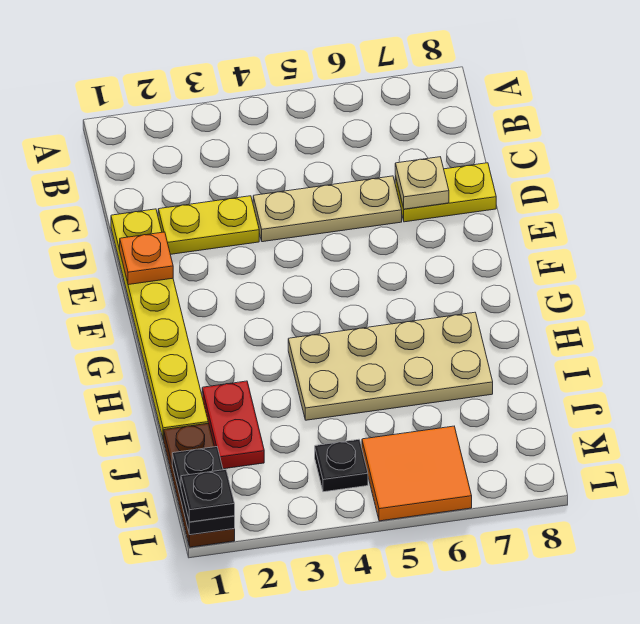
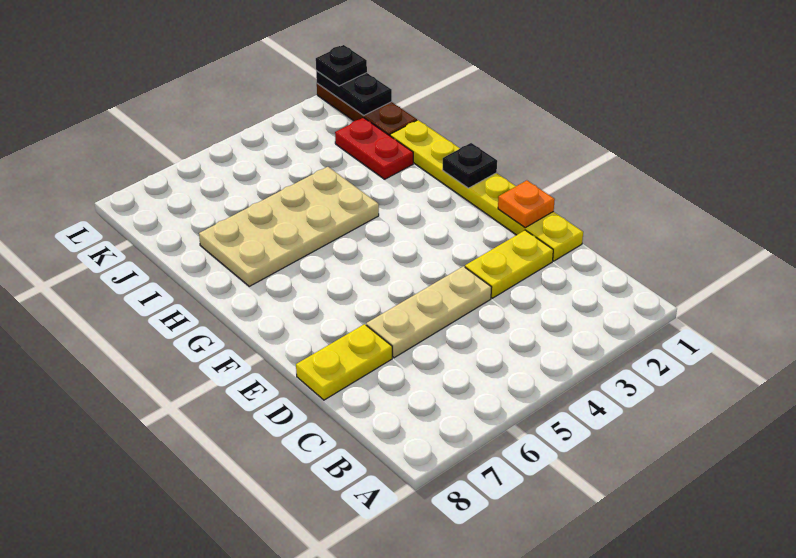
tan plate D7 level 2 -> none
black plate K4 level 1 -> black plate G1 level 2
orange tile K5:L6 level 1 -> none

